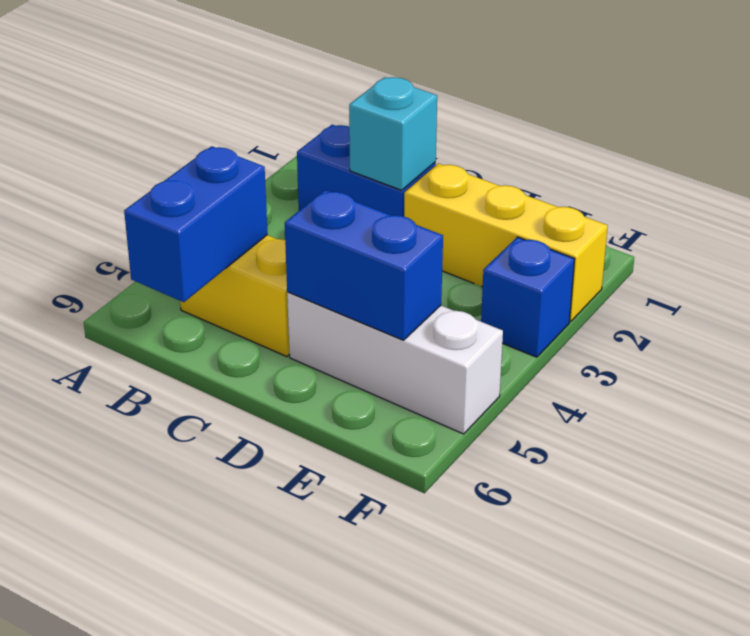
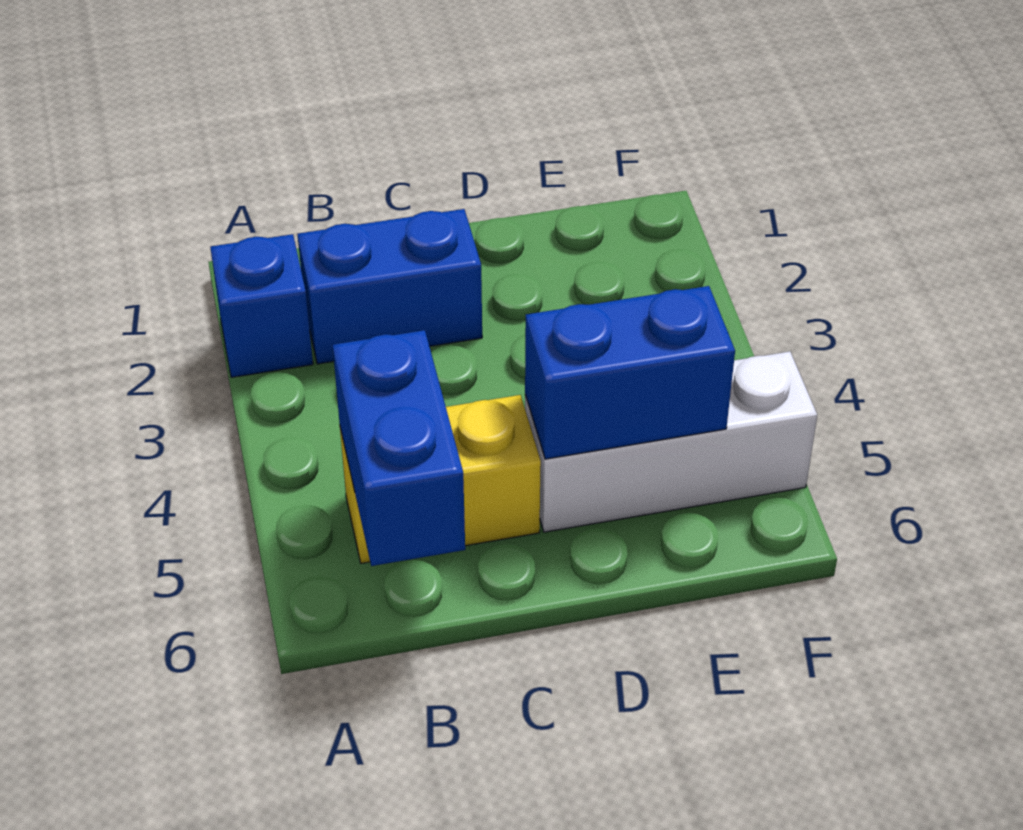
cyan brick C2 level 2 -> none
yellow brick D2:F2 level 1 -> none
blue brick F3 level 1 -> blue brick A2 level 1

